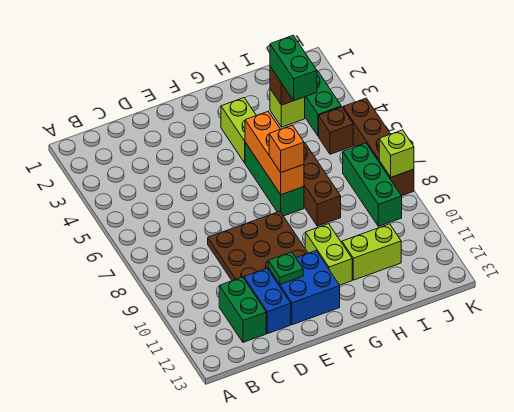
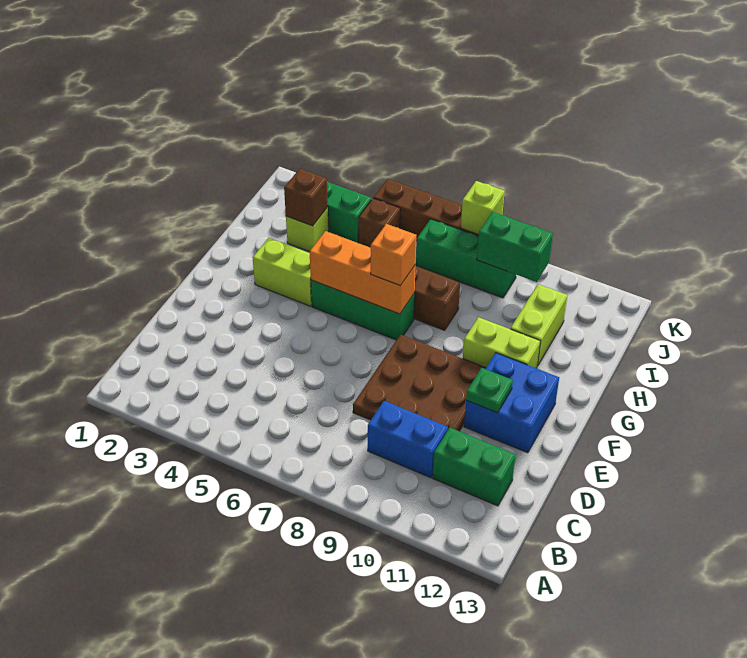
blue brick D11:D12 level 1 -> blue brick C9:C10 level 1
green brick I3:I4 level 3 -> green brick J9:J10 level 2

